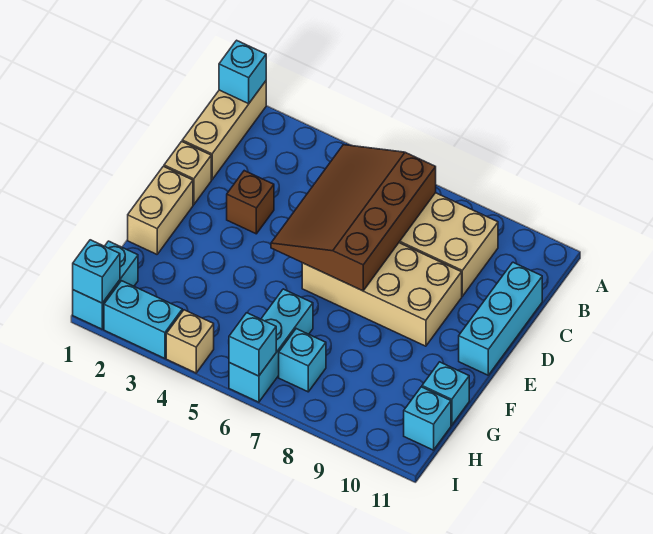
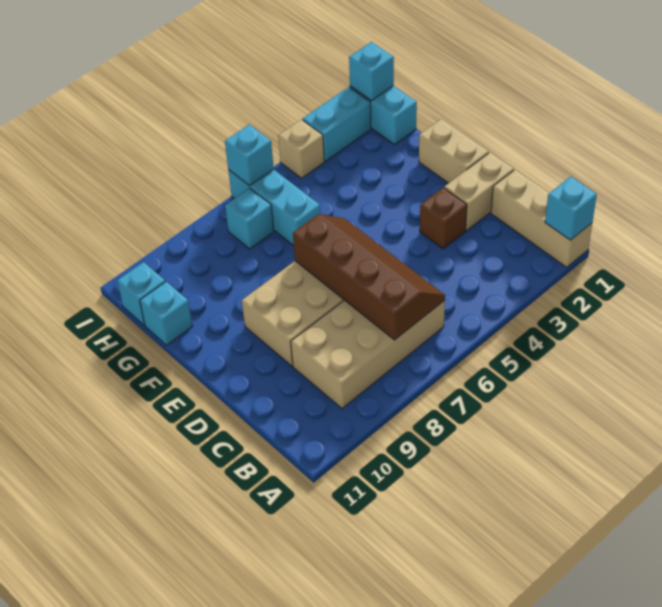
brown slope B5:E7 level 2 top 7 -> brown slope B6:E7 level 2 top 7
cyan brick C11:E11 level 1 -> none
tan brick D1 level 1 -> tan brick D1:D2 level 1

